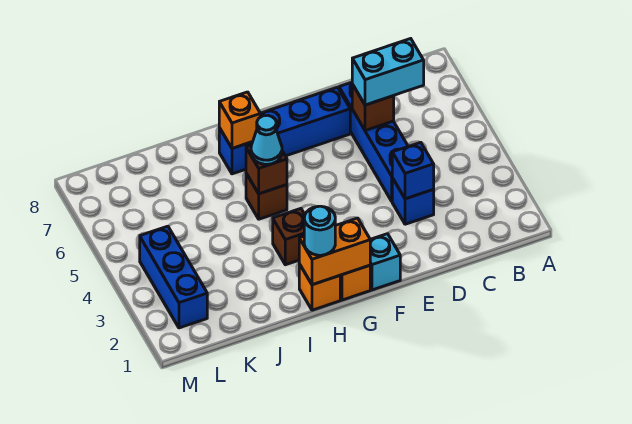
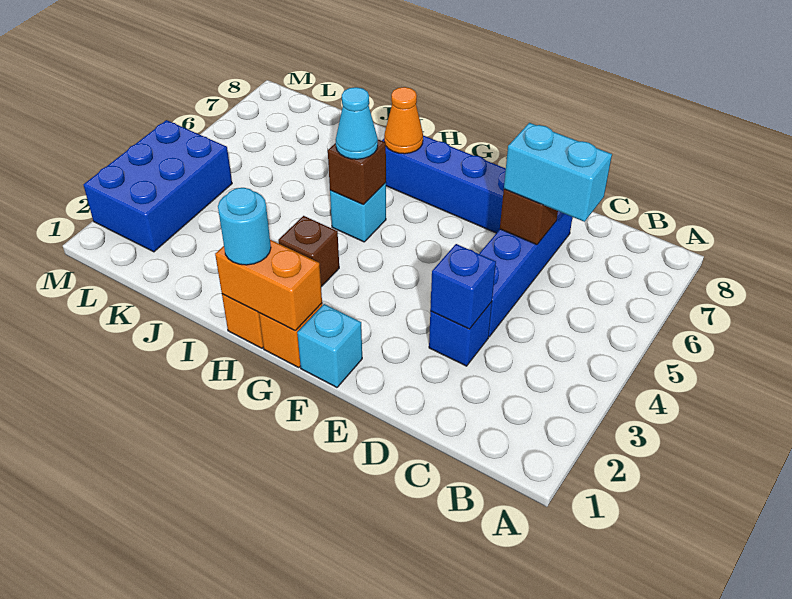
brown brick H5 level 1 -> cyan brick H5 level 1
orange brick H7 level 2 -> orange cone H7 level 2
blue brick L2:L4 level 1 -> blue brick L2:M4 level 1

